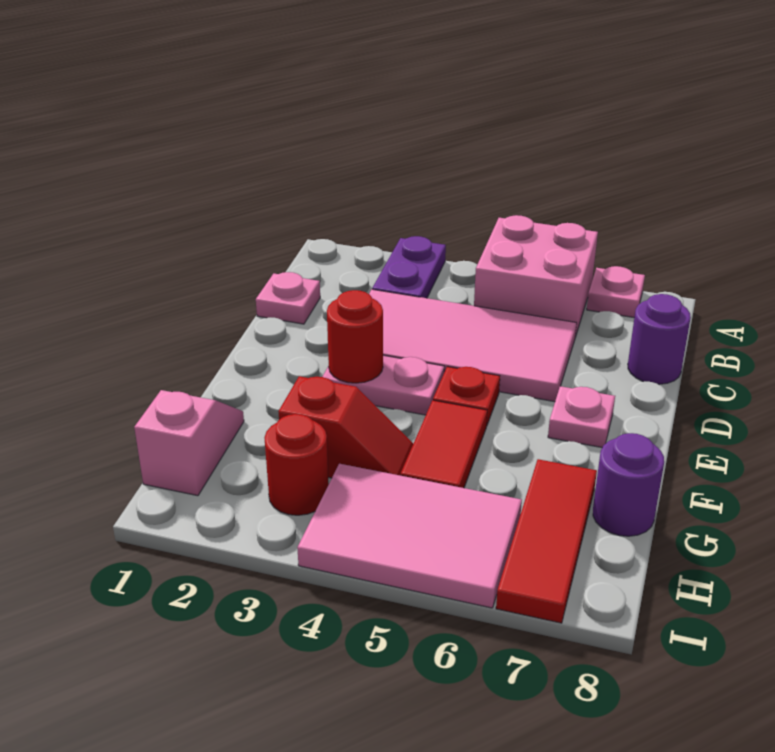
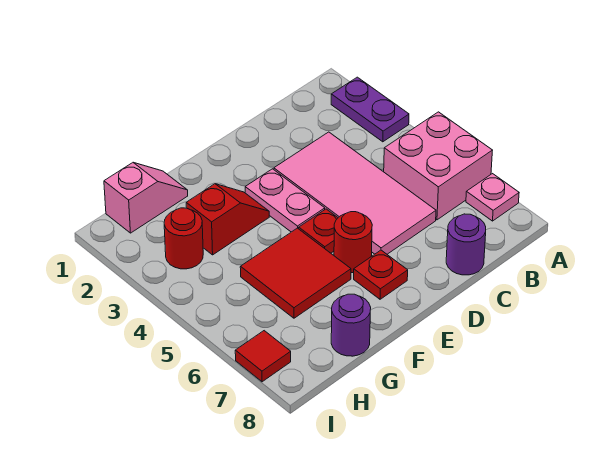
purple plate A3:B3 level 1 -> purple plate A2:A3 level 1
pink plate C1 level 1 -> none
red round brick E3 level 2 -> red round brick E6 level 1
pink plate E7 level 1 -> red plate E7 level 1
red tile F5:G5 level 1 -> red tile F5:G6 level 1
red slope G3:G4 level 1 top 3 -> red slope F3:G3 level 1 top G
red tile G7:I7 level 1 -> red tile I7 level 1
pink tile H4:I6 level 1 -> none

